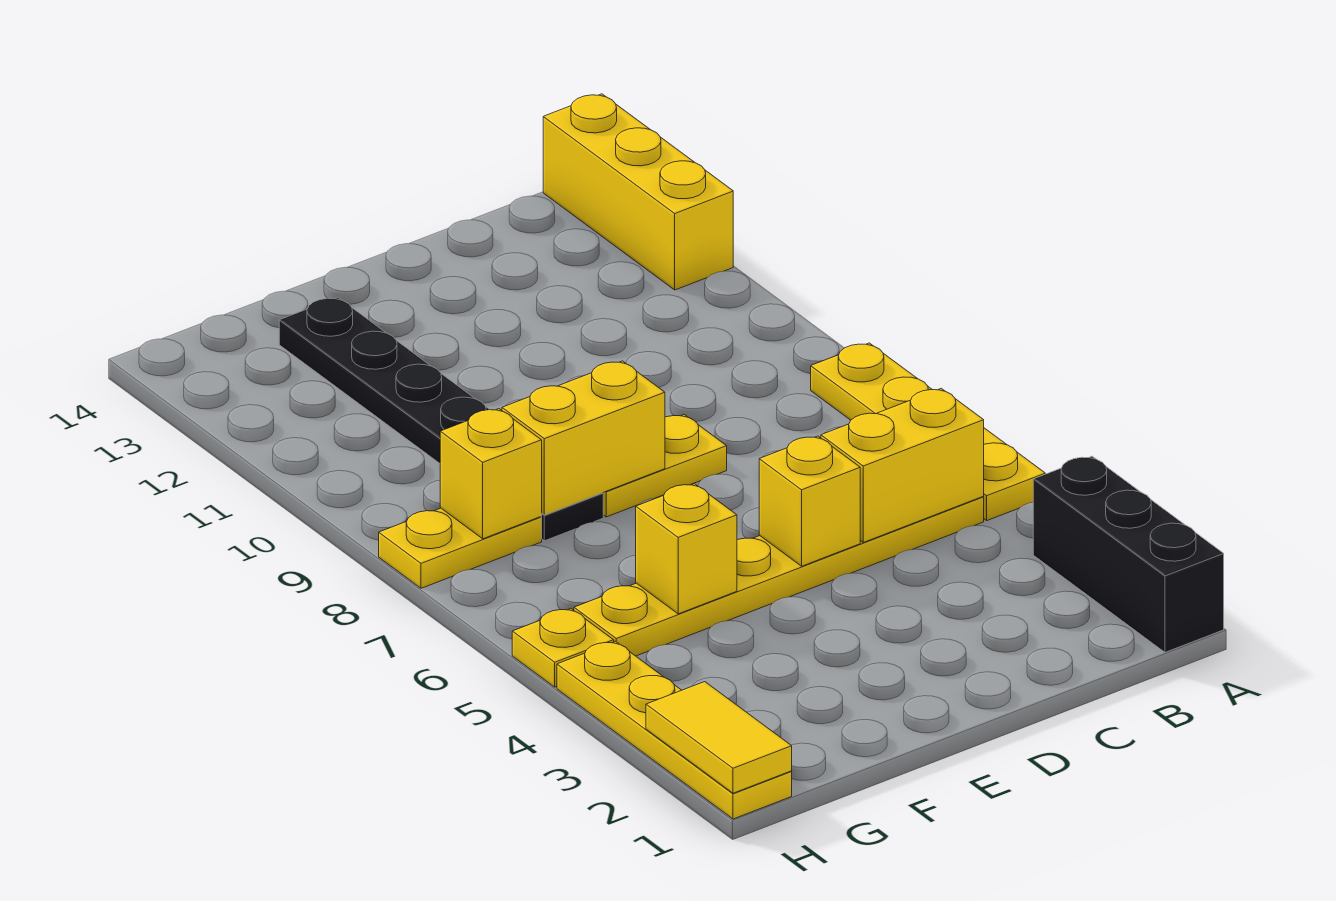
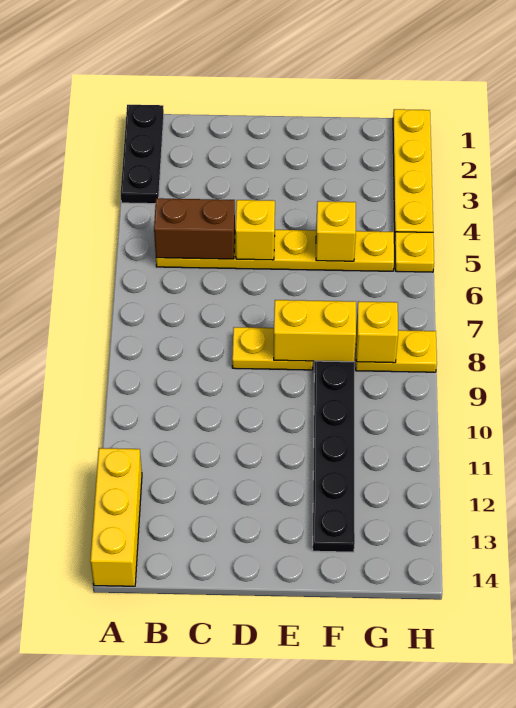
black brick A1:A3 level 1 -> black plate A1:A3 level 1
yellow plate A5:A8 level 1 -> none
yellow brick B5:C5 level 2 -> brown brick B5:C5 level 2
yellow tile H1:H2 level 2 -> none

